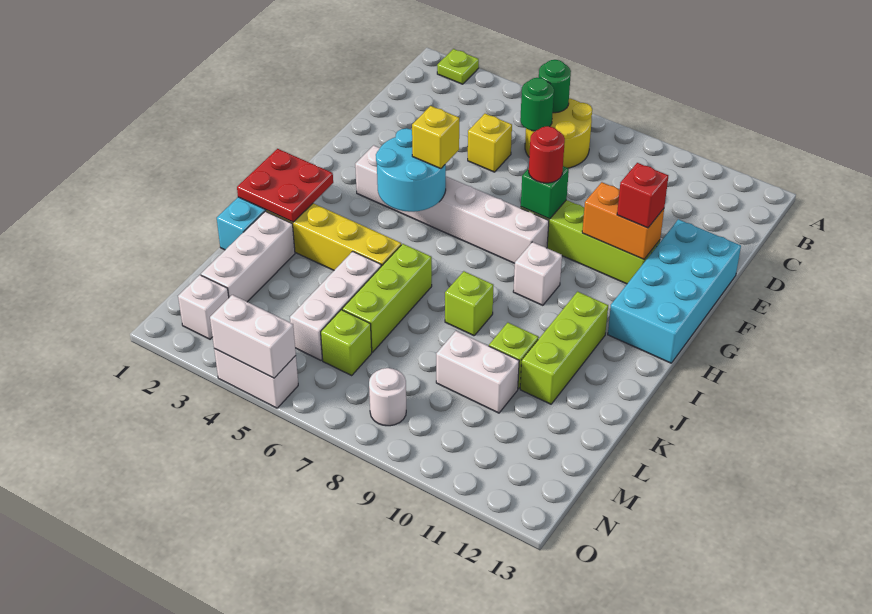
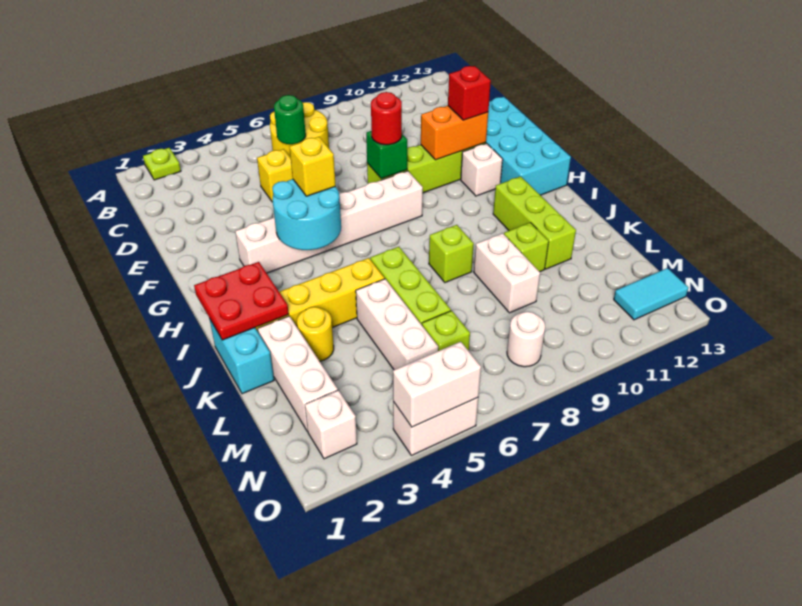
green round brick B6 level 2 -> none
white brick H9 level 1 -> white brick G11 level 1
none -> yellow round brick K3 level 1
white brick L9:L10 level 1 -> white brick K9:L9 level 1
none -> cyan tile N12:N13 level 1

